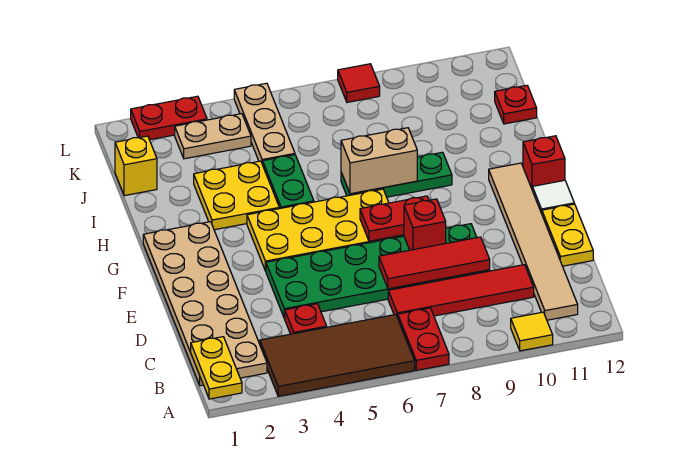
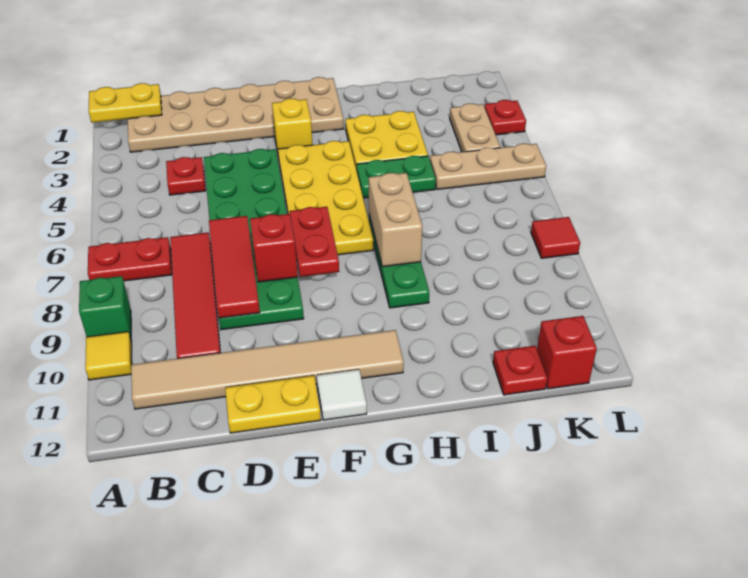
brown tile A3:B6 level 1 -> none
none -> green brick A9 level 1
red brick G12 level 1 -> red brick K12 level 1
yellow brick J1 level 1 -> yellow brick F3 level 1
red plate L2:L3 level 1 -> red plate L3 level 1

